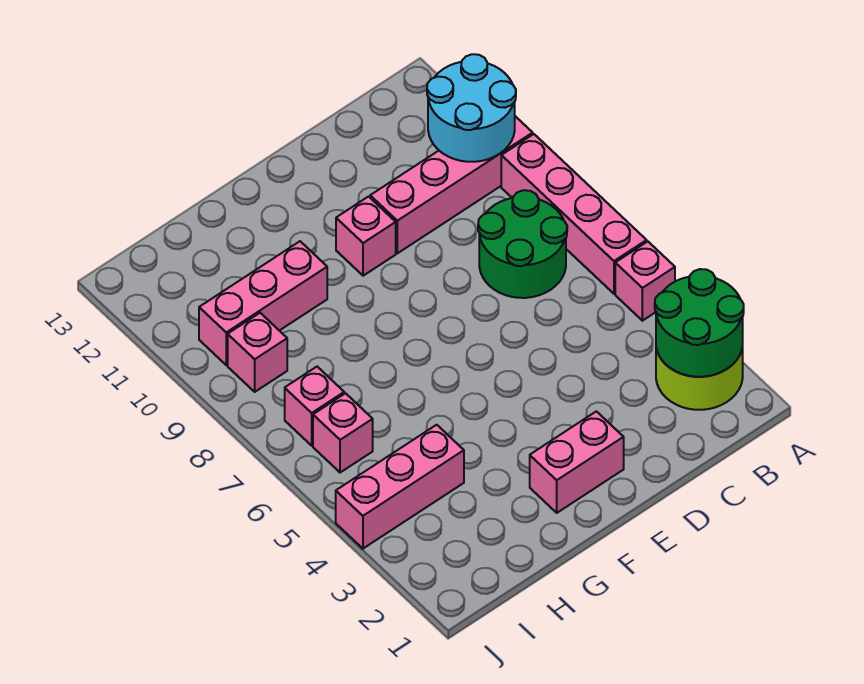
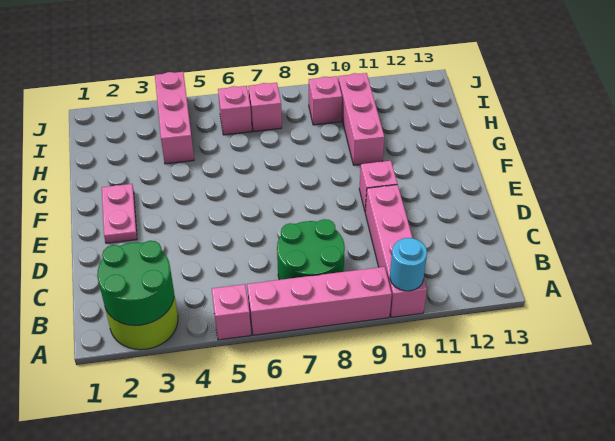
cyan round brick A10:B11 level 2 -> cyan round brick A10 level 2
pink brick E2:F2 level 1 -> pink plate E2:F2 level 1

